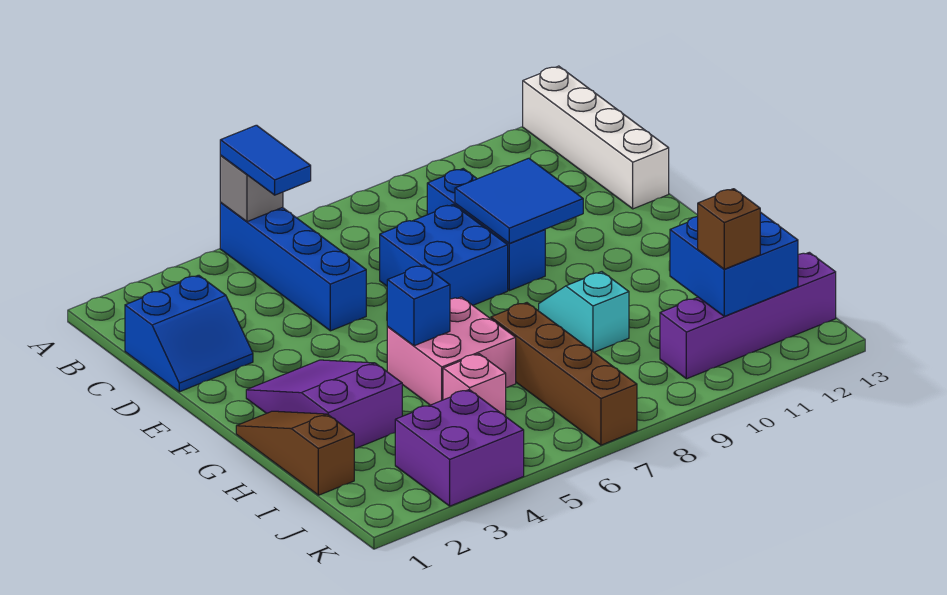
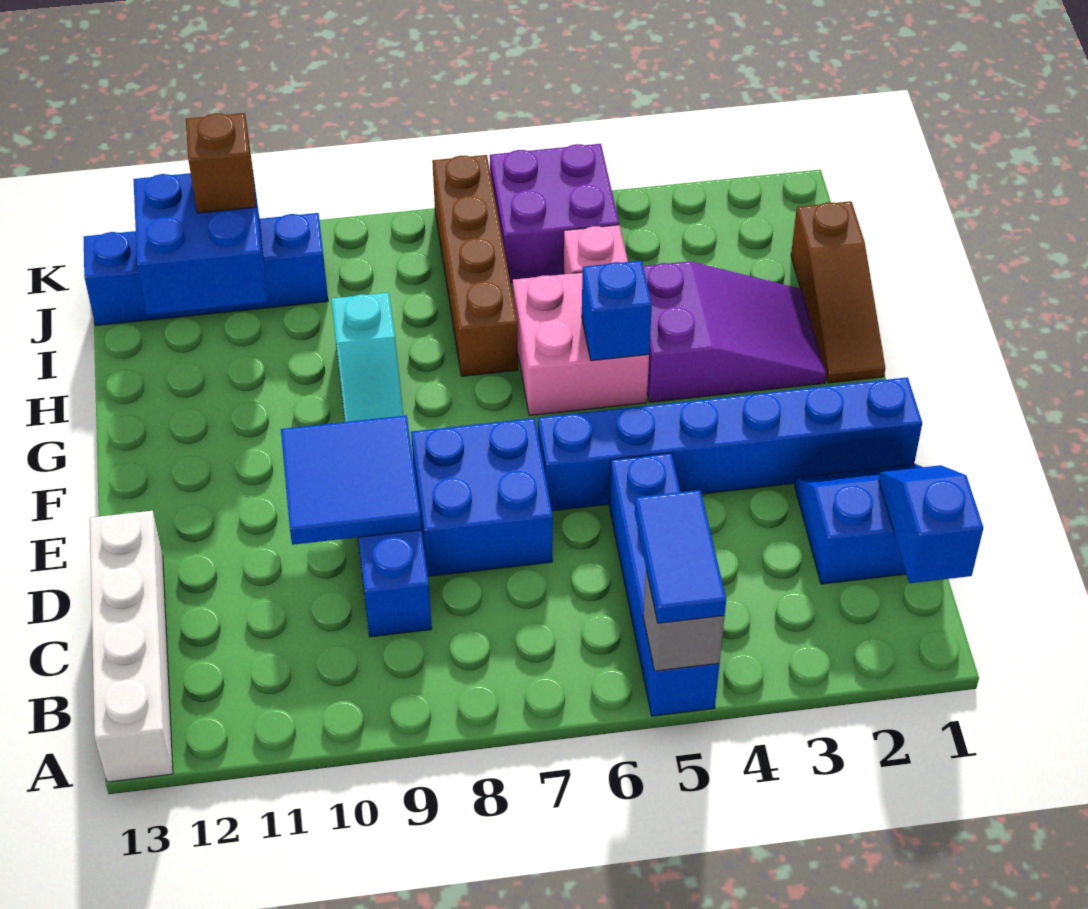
none -> blue slope B1:C1 level 2 top B
none -> blue brick E1:E6 level 1
purple slope F2:H3 level 1 top H -> purple slope G2:H4 level 1 top 4
purple brick J3:K4 level 1 -> purple brick J5:K6 level 1
purple brick J10:J13 level 1 -> blue brick J10:J13 level 1

